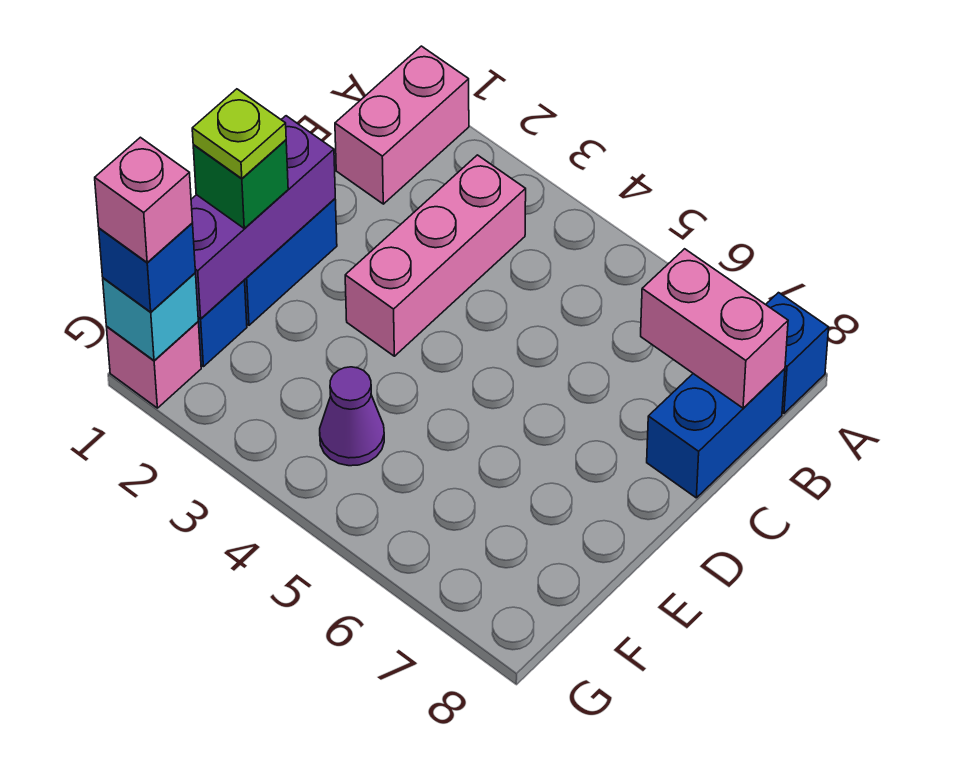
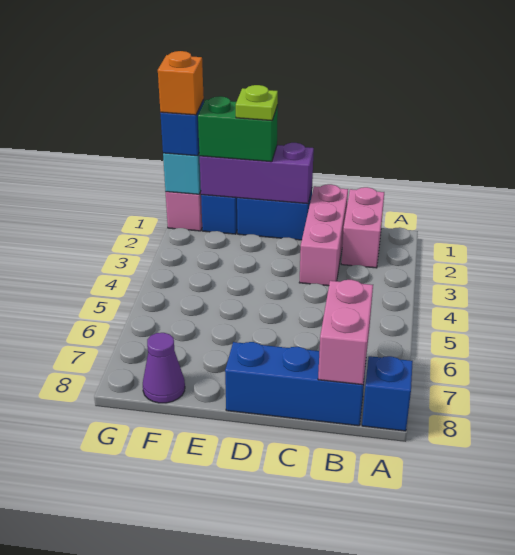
pink brick A1:B1 level 1 -> pink brick B1:B2 level 1
pink brick B3:D3 level 1 -> pink brick C1:C3 level 1
blue brick B8:C8 level 1 -> blue brick B8:D8 level 1
green brick E1 level 3 -> green brick E1:F1 level 3
purple cone F4 level 1 -> purple cone F8 level 1
pink brick G1 level 4 -> orange brick G1 level 4

